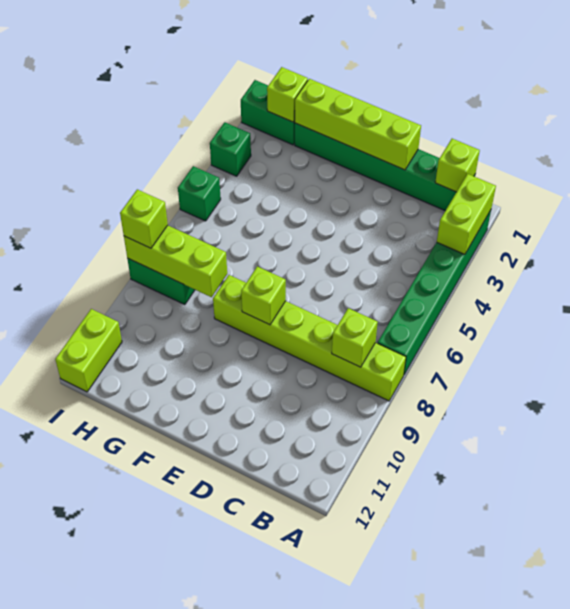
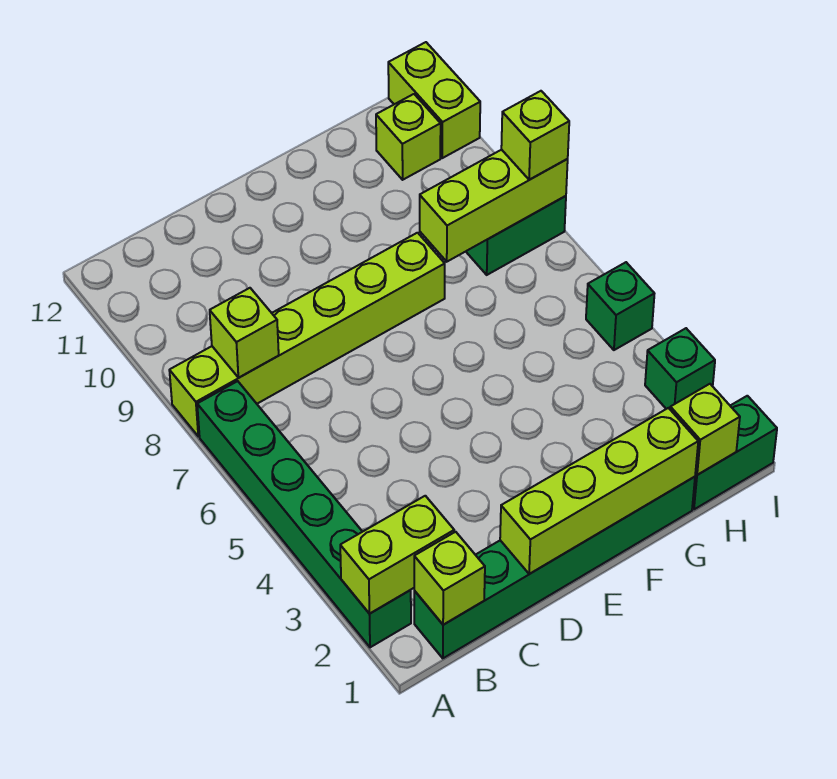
lime brick A2:A3 level 2 -> lime brick A2:B2 level 2
lime brick E8 level 2 -> lime brick H11 level 1

